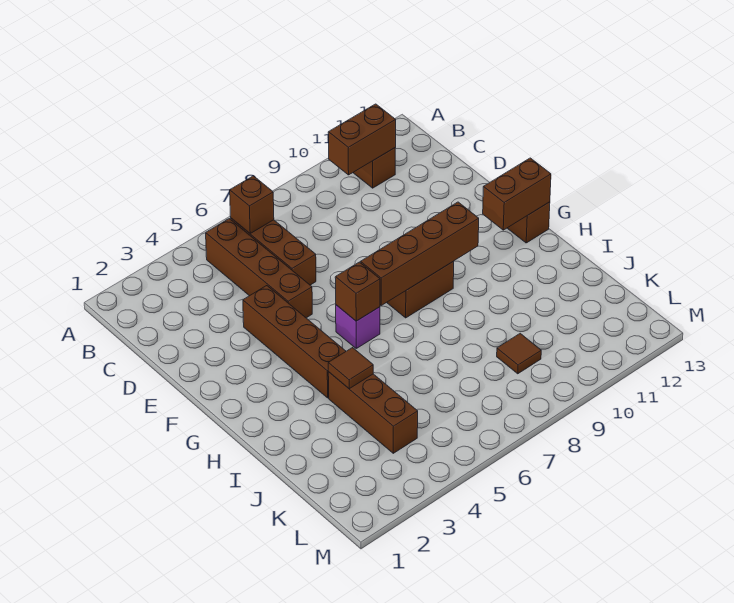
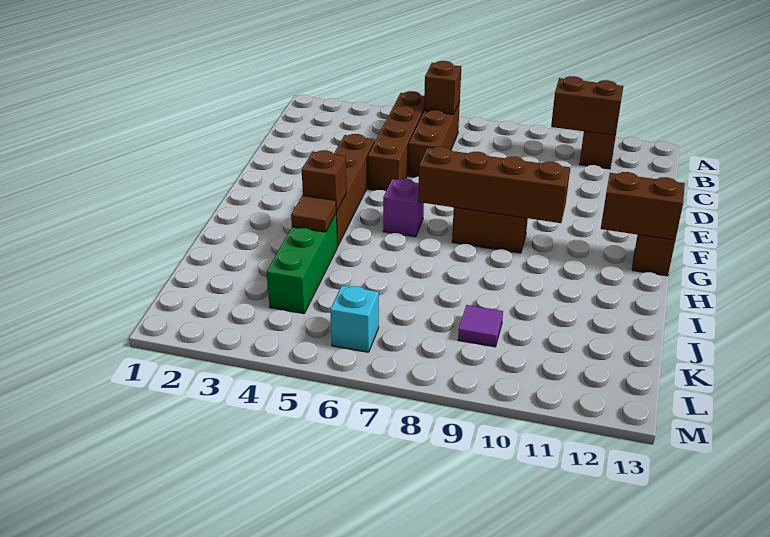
brown brick G6 level 2 -> brown brick H4 level 2
brown brick I4:K4 level 1 -> green brick I4:K4 level 1
brown tile K9 level 1 -> purple tile K9 level 1
none -> cyan brick L6 level 1

